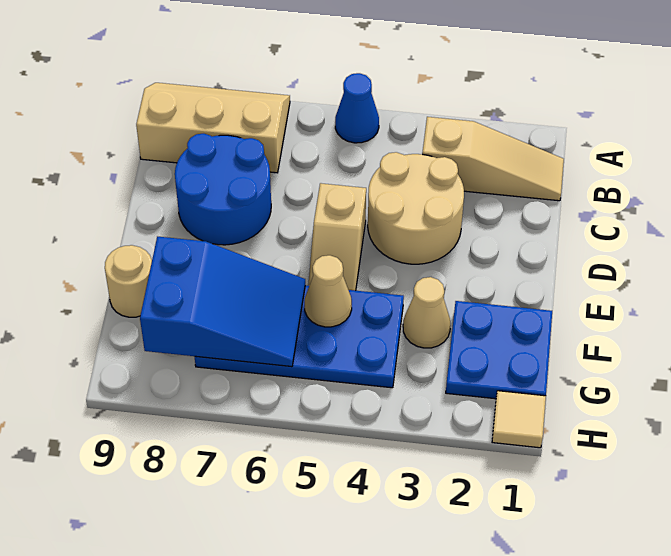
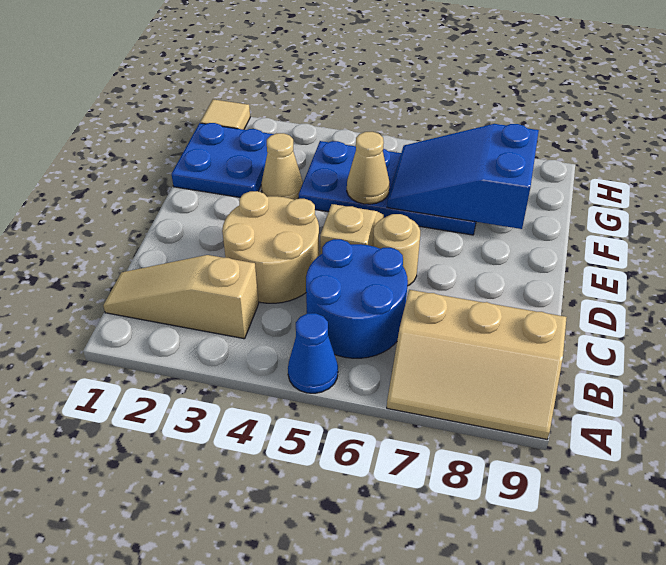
blue round brick C7:D8 level 1 -> blue round brick B5:C6 level 1
tan round brick F9 level 1 -> tan round brick D6 level 1

